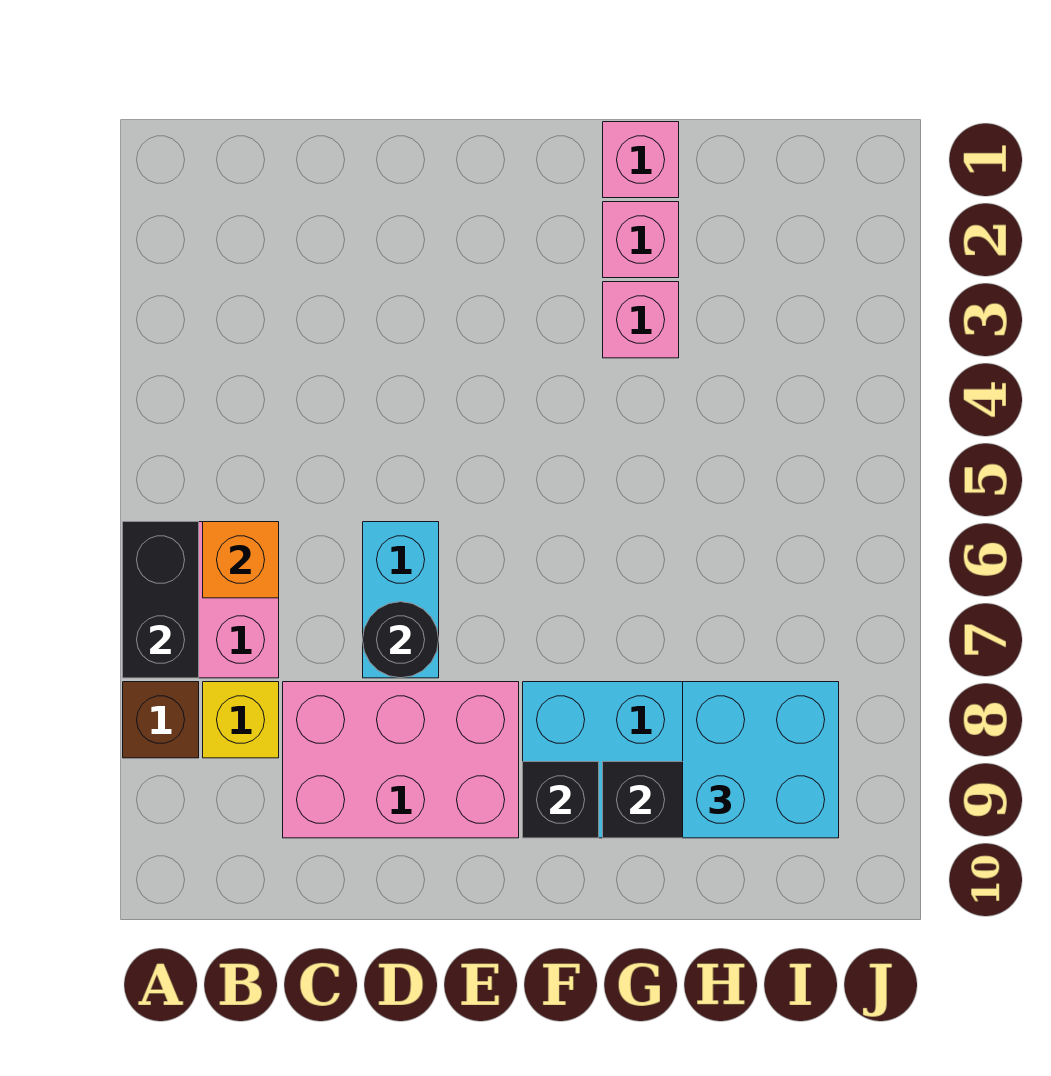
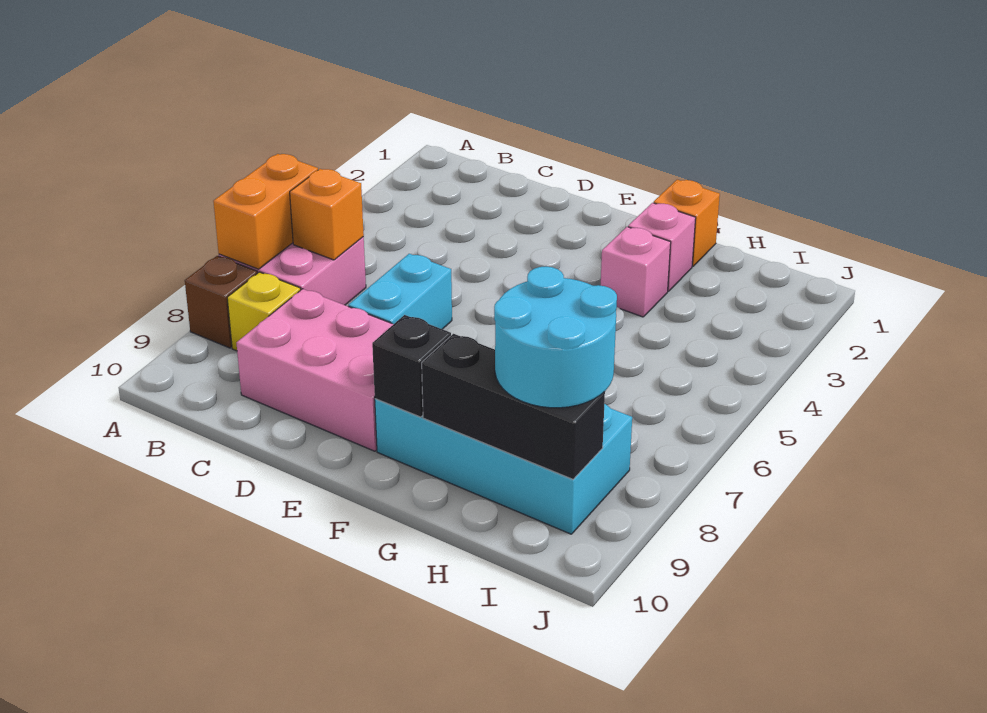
black brick A6:A7 level 2 -> orange brick A6:A7 level 2
black round brick D7 level 2 -> none
pink brick G1 level 1 -> orange brick G1 level 1
cyan brick H8:I9 level 3 -> cyan round brick H8:I9 level 3

